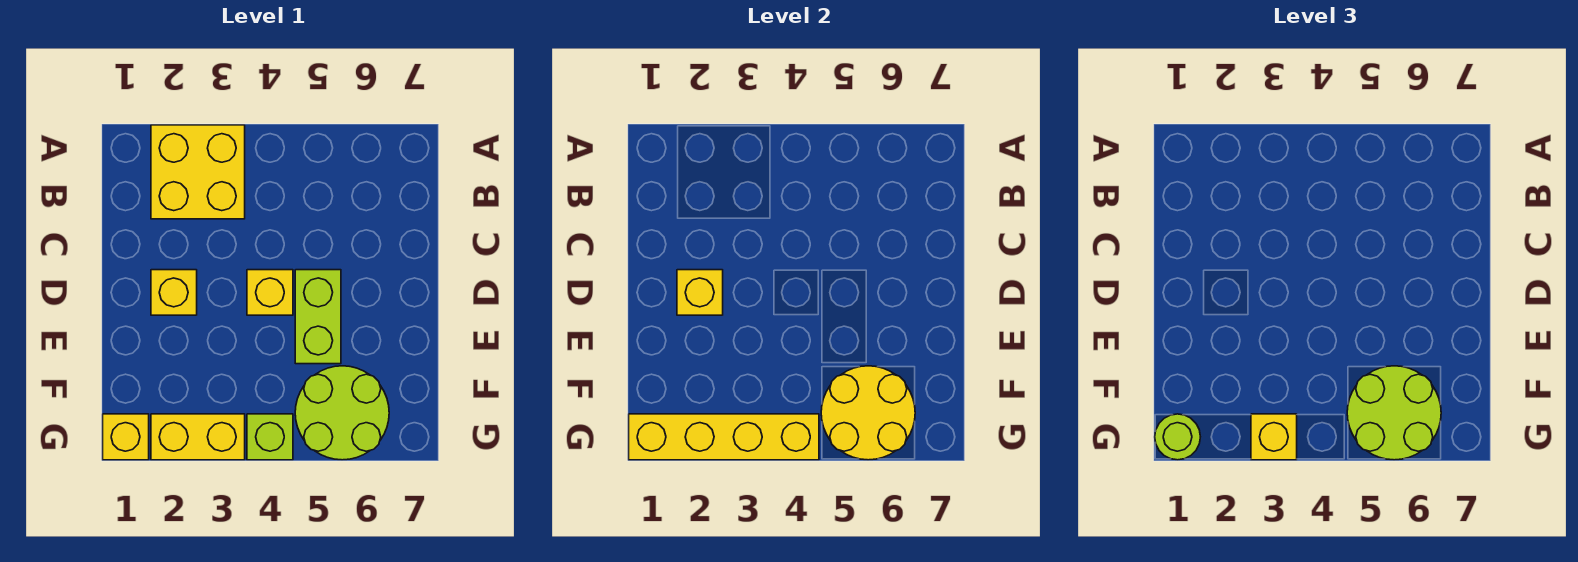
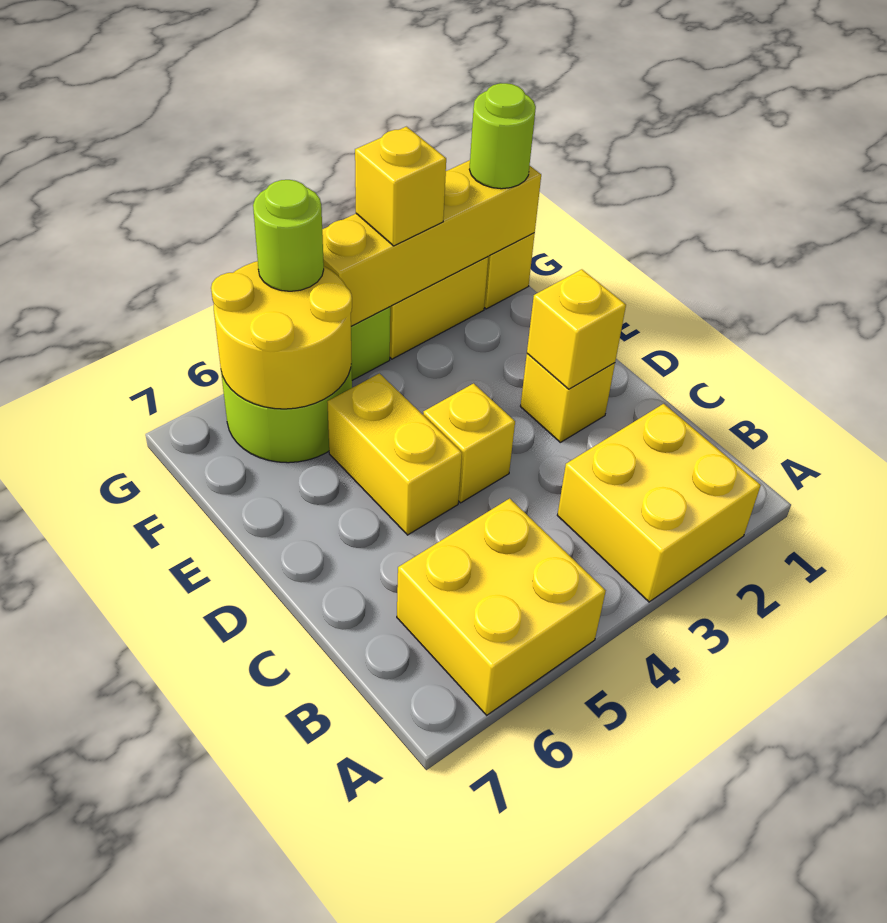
none -> yellow brick A5:B6 level 1
lime brick D5:E5 level 1 -> yellow brick D5:E5 level 1
lime round brick F5:G6 level 3 -> lime round brick G5 level 3

